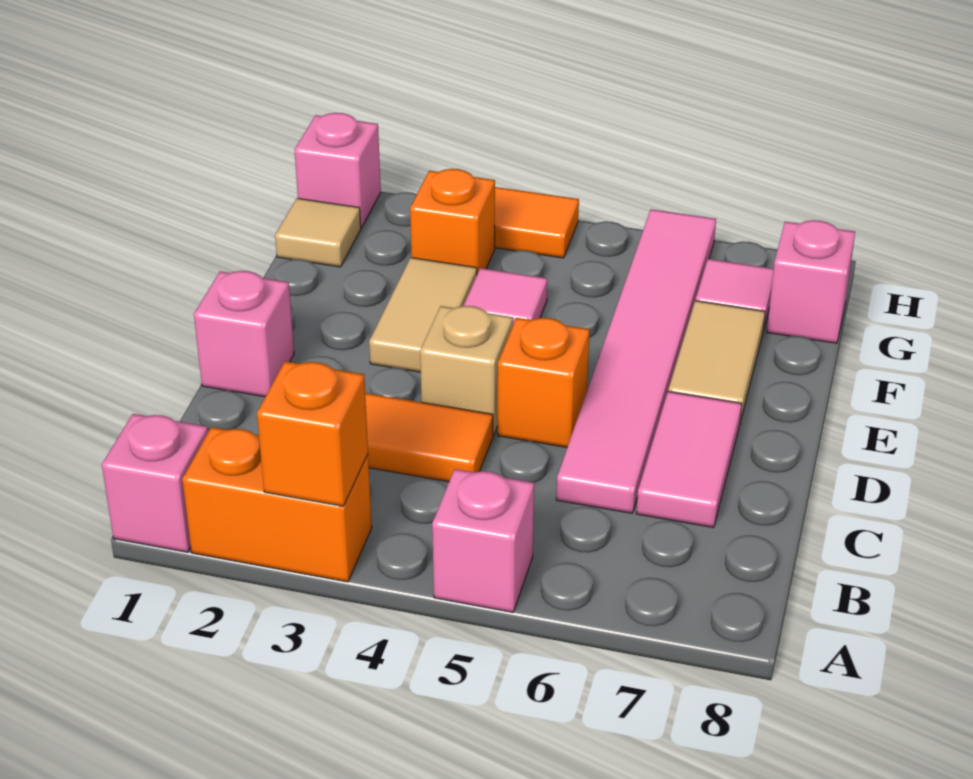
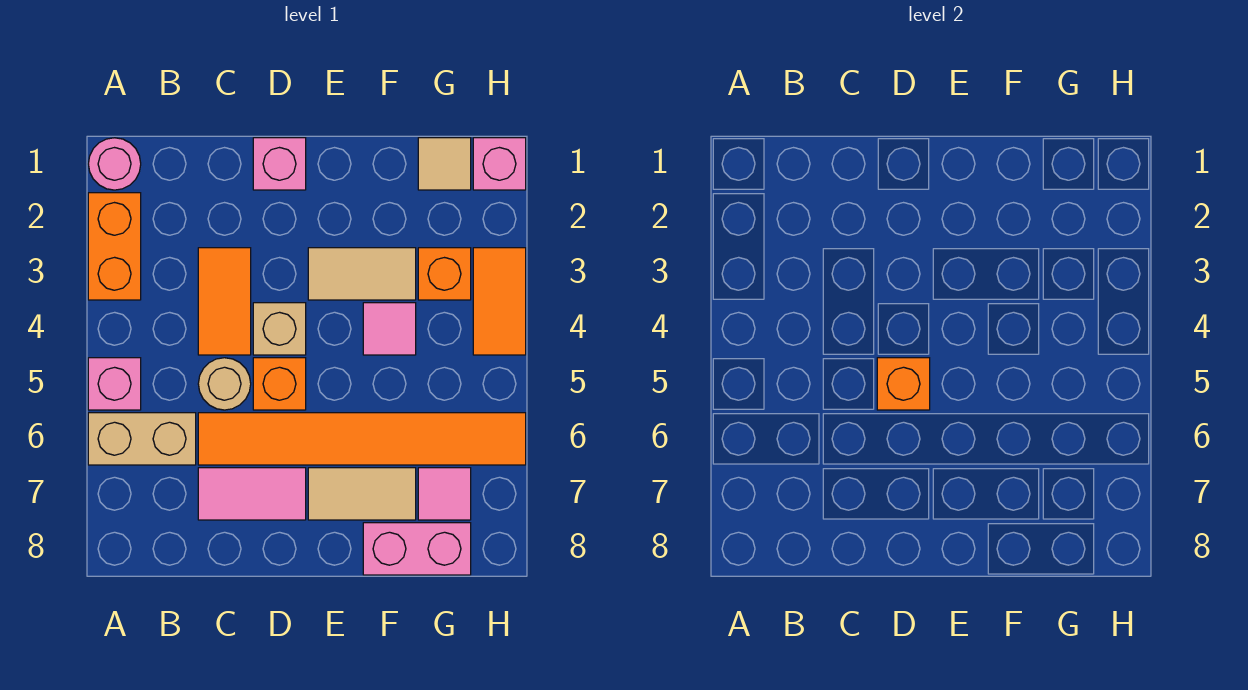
pink brick A1 level 1 -> pink round brick A1 level 1
orange brick A3 level 2 -> orange brick D5 level 2
none -> tan brick A6:B6 level 1
none -> tan round brick C5 level 1
pink tile C6:H6 level 1 -> orange tile C6:H6 level 1
pink brick G8 level 1 -> pink brick F8:G8 level 1

